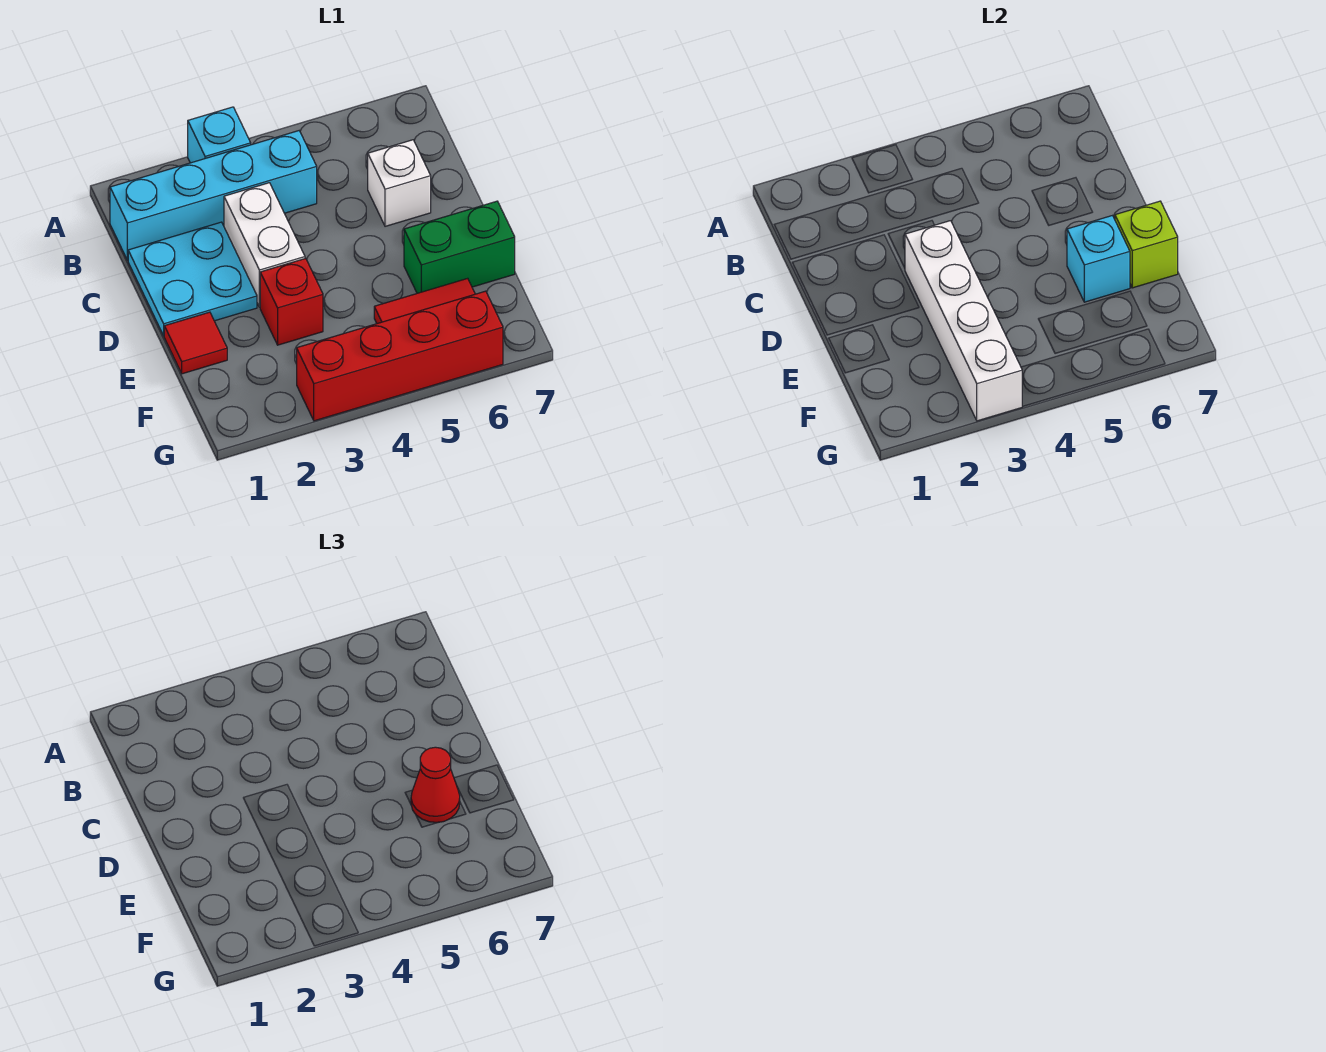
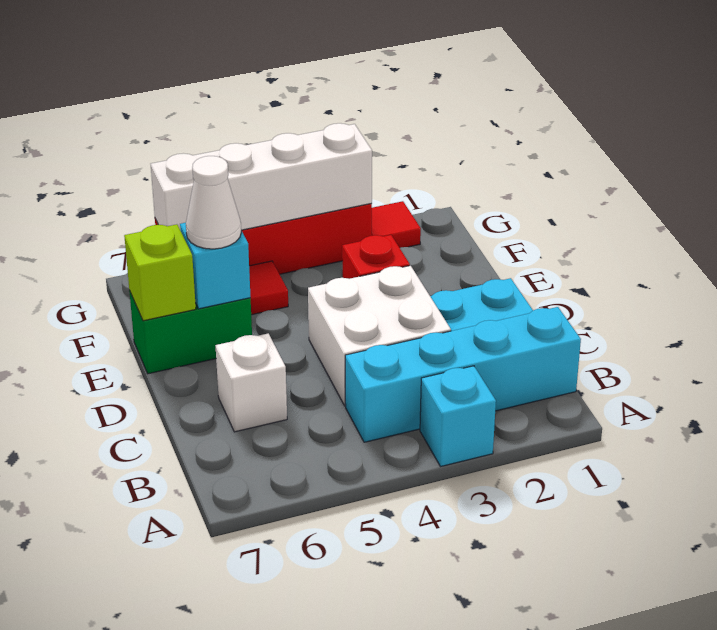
white brick C3:D3 level 1 -> white brick C3:D4 level 1
white brick D3:G3 level 2 -> white brick G3:G6 level 2
red tile E1 level 1 -> red tile G2 level 1
red cone E6 level 3 -> white cone E6 level 3

